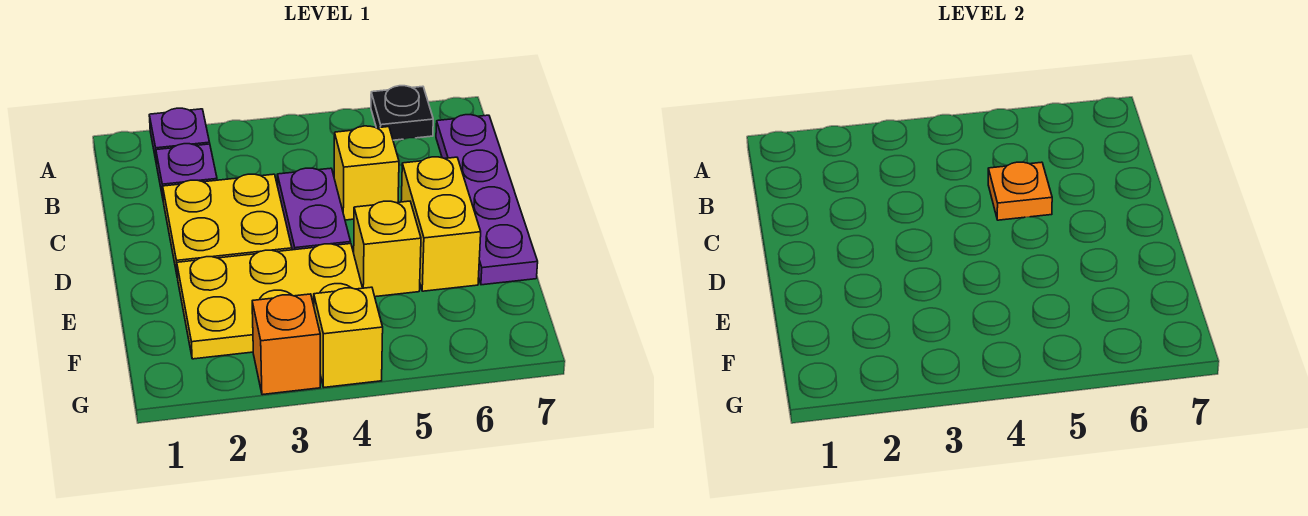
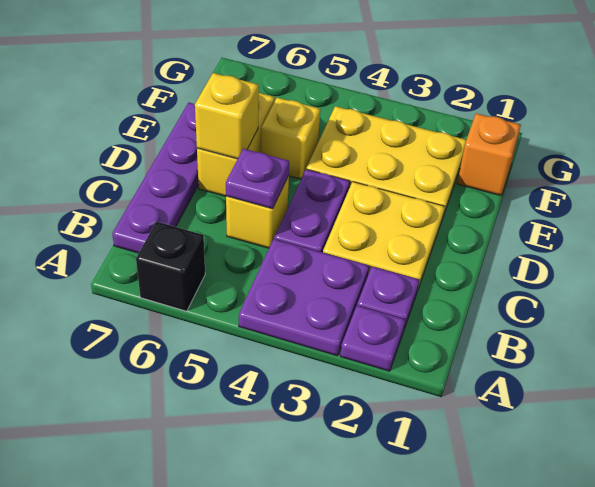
none -> purple plate A3:B4 level 1
black plate A6 level 1 -> black brick A6 level 1
orange plate C5 level 2 -> purple plate C5 level 2
orange brick G3 level 1 -> orange brick F1 level 1
yellow brick G4 level 1 -> yellow brick D6 level 2

